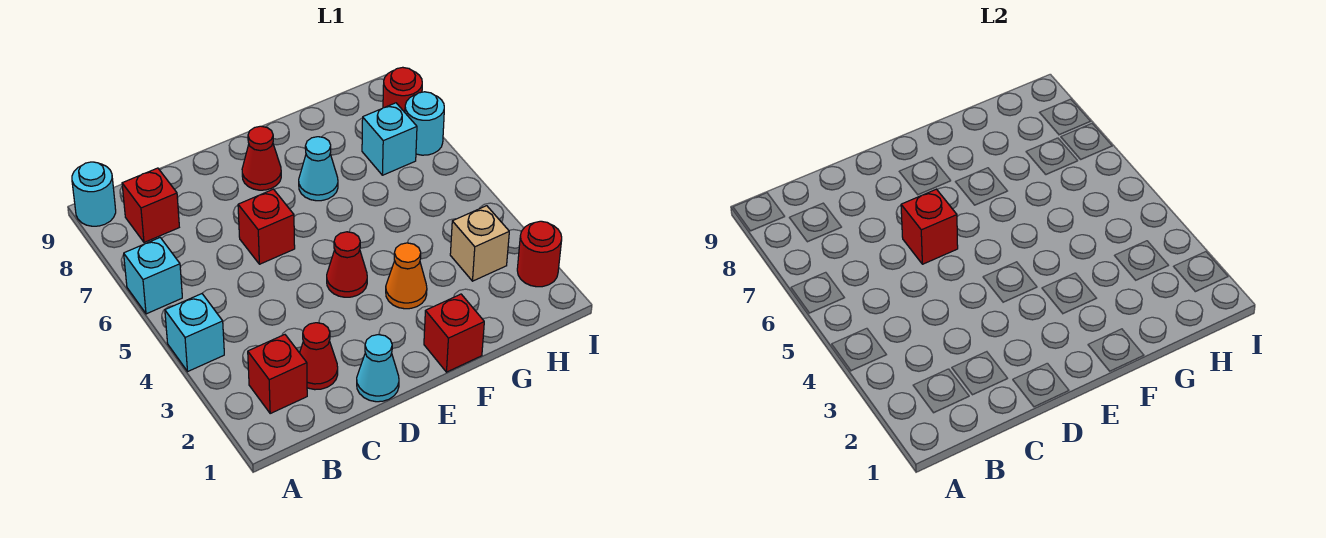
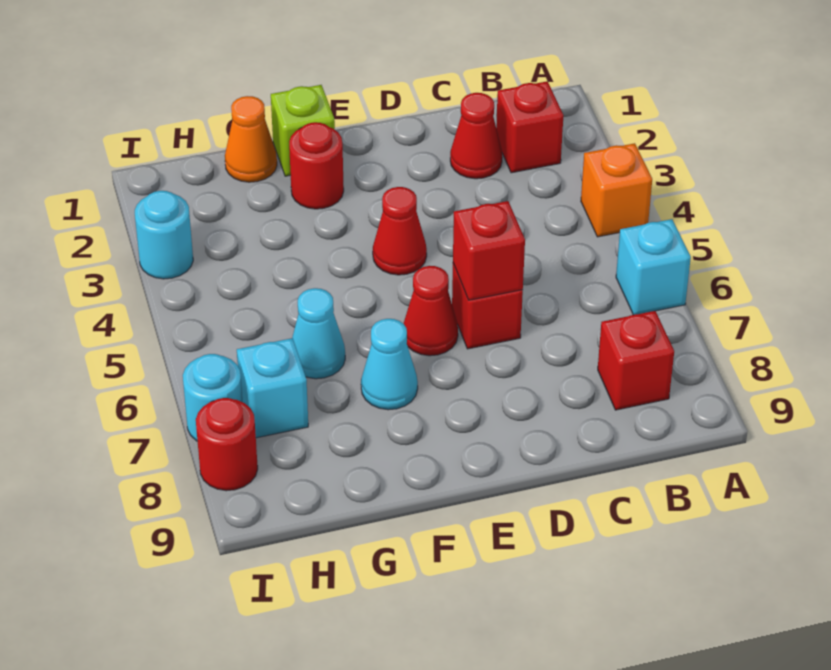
cyan brick A4 level 1 -> orange brick A4 level 1
cyan round brick A9 level 1 -> cyan round brick I3 level 1
cyan cone D1 level 1 -> cyan cone G6 level 1
red cone E8 level 1 -> red cone E6 level 1
red brick F1 level 1 -> lime brick F1 level 1
orange cone F3 level 1 -> orange cone G1 level 1
tan brick H3 level 1 -> none
red round brick I2 level 1 -> red round brick F2 level 1

